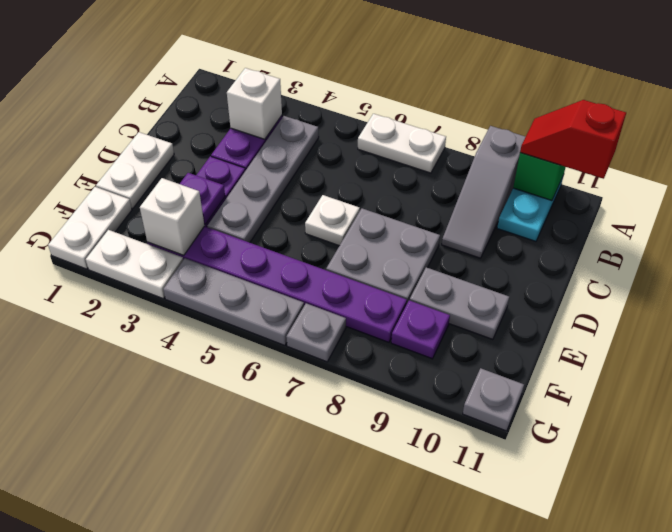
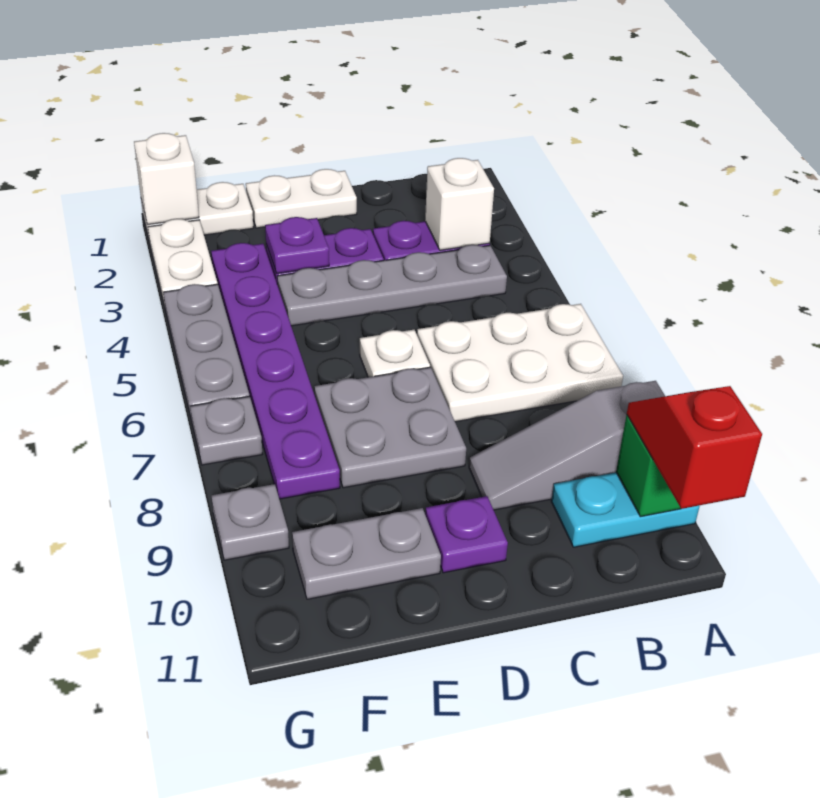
white plate A6:A7 level 1 -> white plate A6:C7 level 1
grey plate E9:E10 level 1 -> grey plate E10:F10 level 1
white brick F3 level 2 -> white brick G1 level 2
purple plate F9 level 1 -> purple plate D10 level 1
grey plate G11 level 1 -> grey plate G9 level 1

